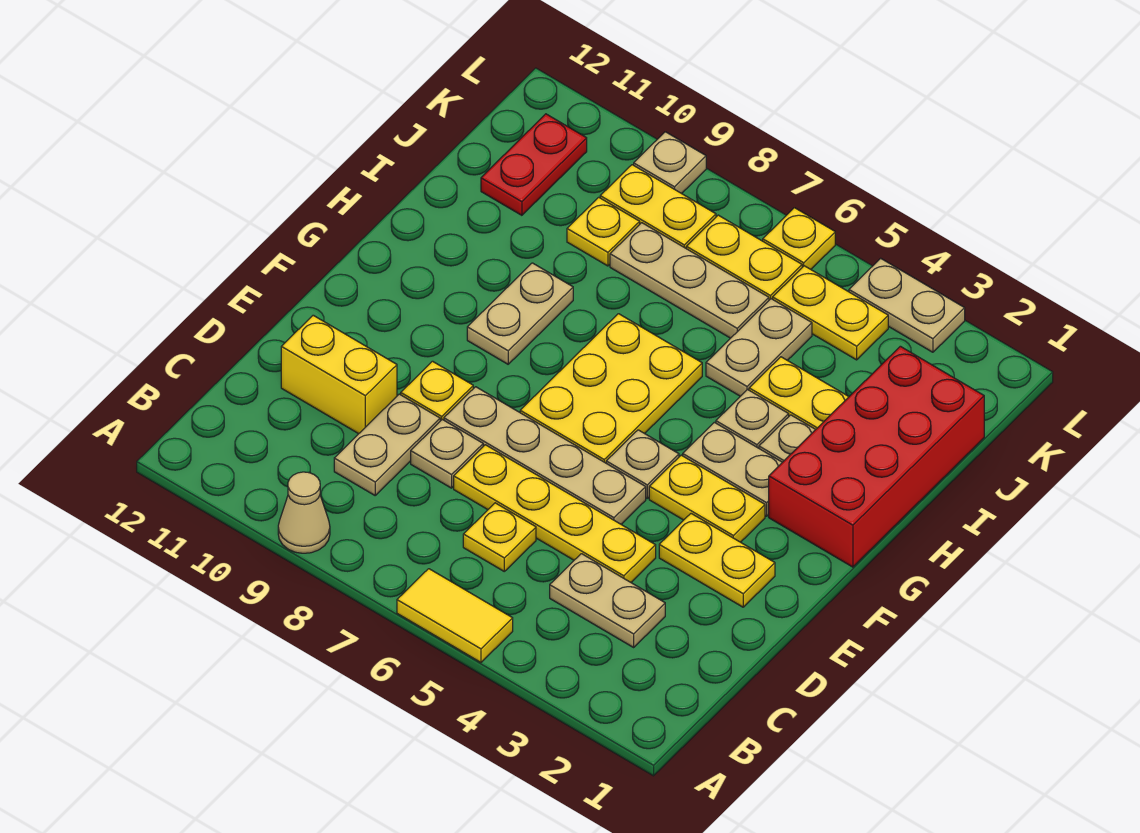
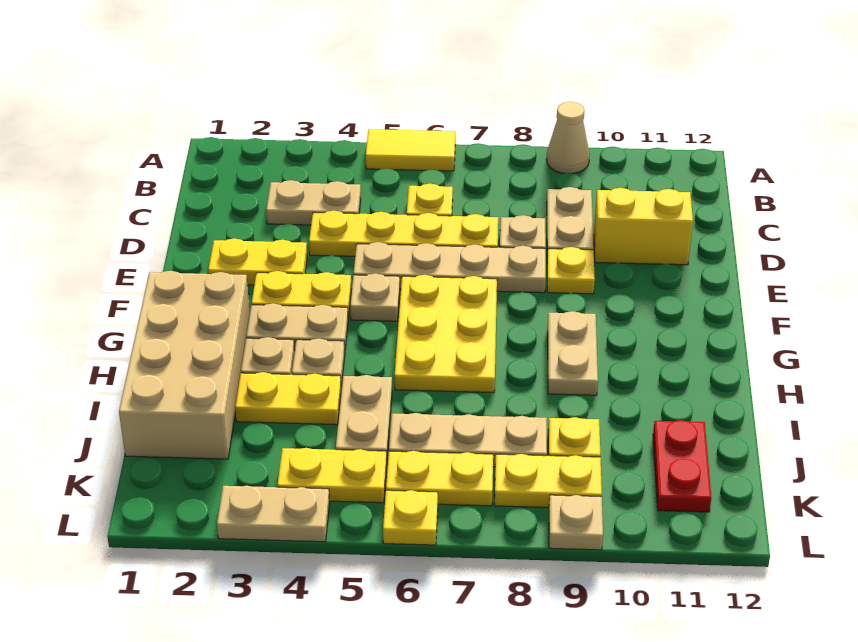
red brick G1:J2 level 1 -> tan brick G1:J2 level 1

